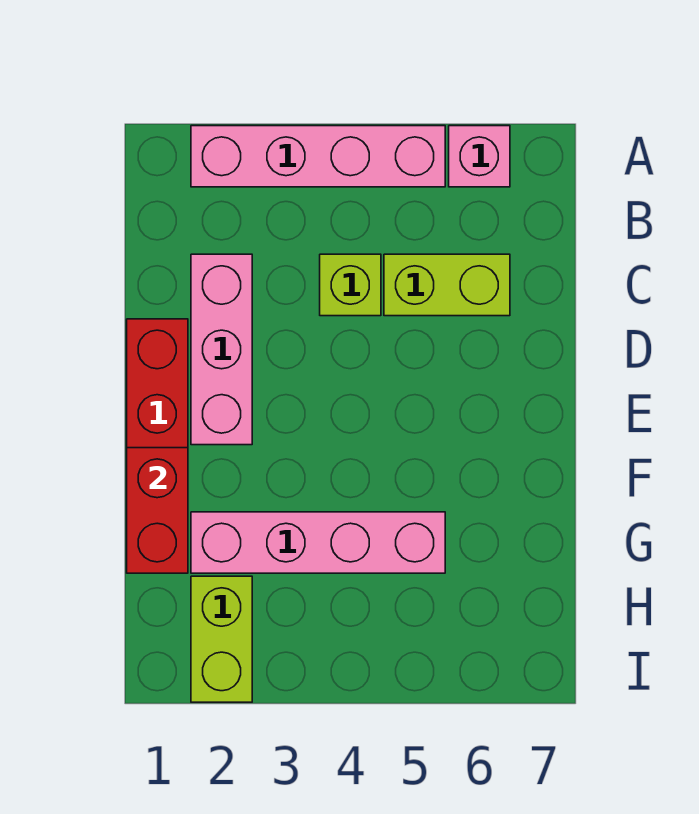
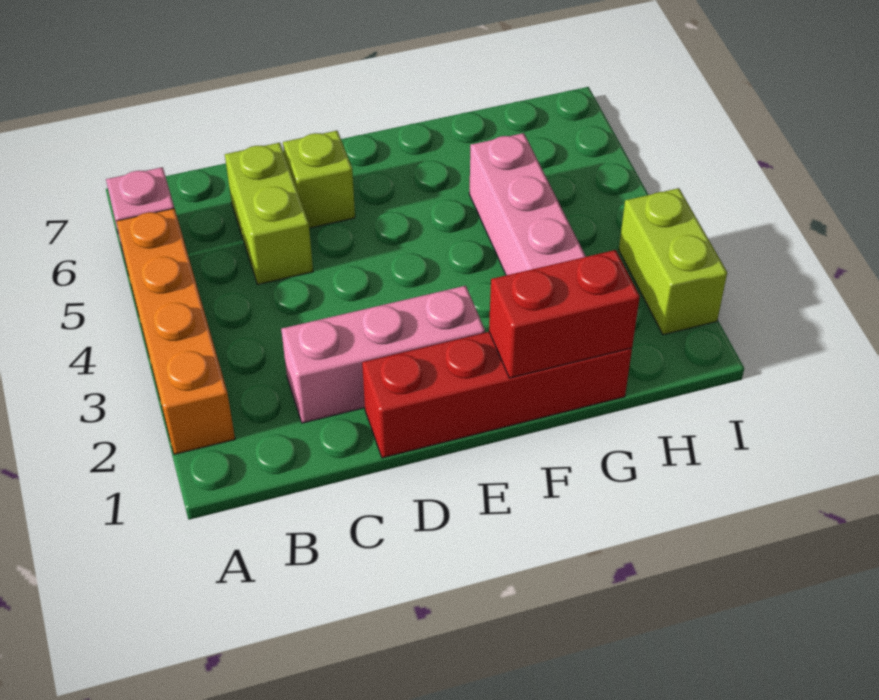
pink brick A2:A5 level 1 -> orange brick A2:A5 level 1
lime brick C4 level 1 -> lime brick D6 level 1
lime brick H2:I2 level 1 -> lime brick I2:I3 level 1

